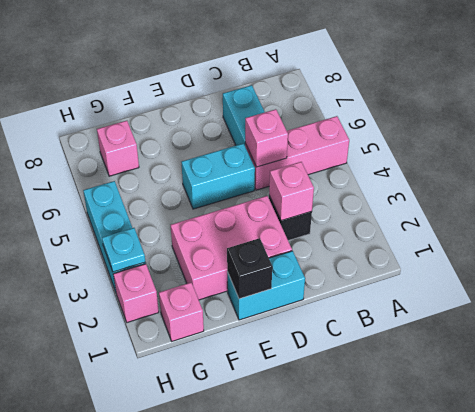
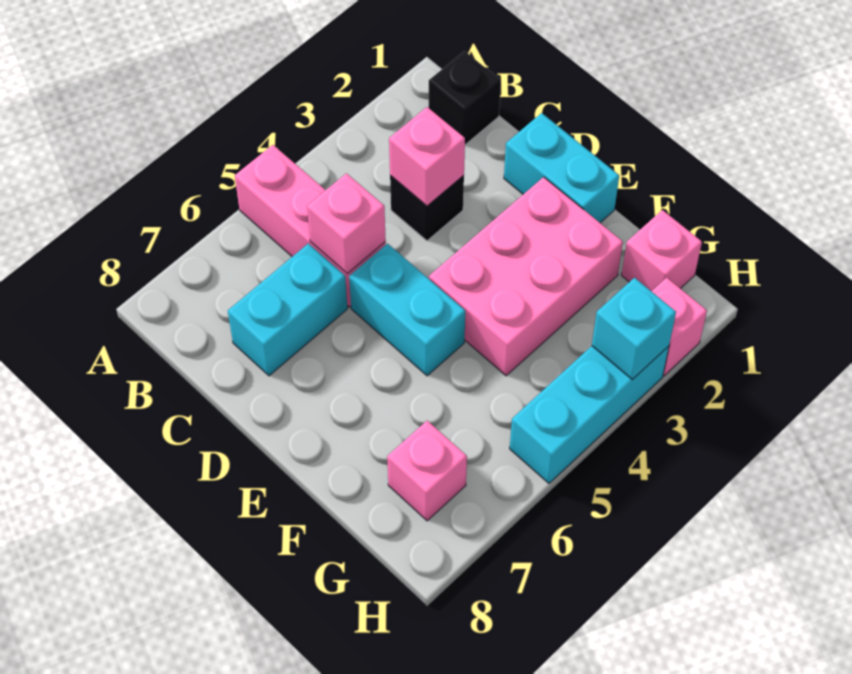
pink brick D2:F3 level 1 -> pink brick E2:F4 level 1
black brick E1 level 2 -> black brick B1 level 1
cyan plate H3 level 2 -> cyan brick H3 level 2

